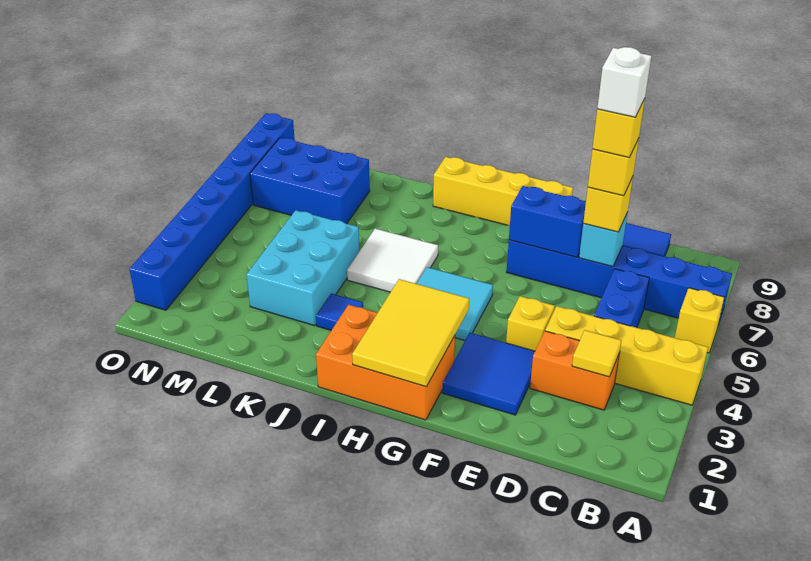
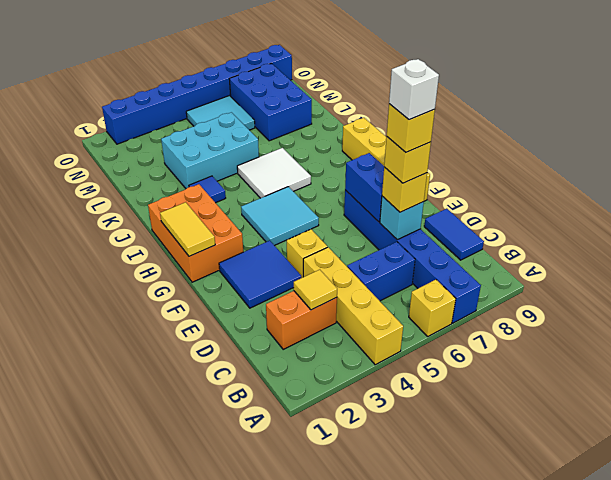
orange brick C3:D3 level 1 -> orange brick C2:C3 level 1
yellow tile G1:H3 level 2 -> yellow tile G1:H1 level 2
none -> cyan tile M5:N6 level 1

